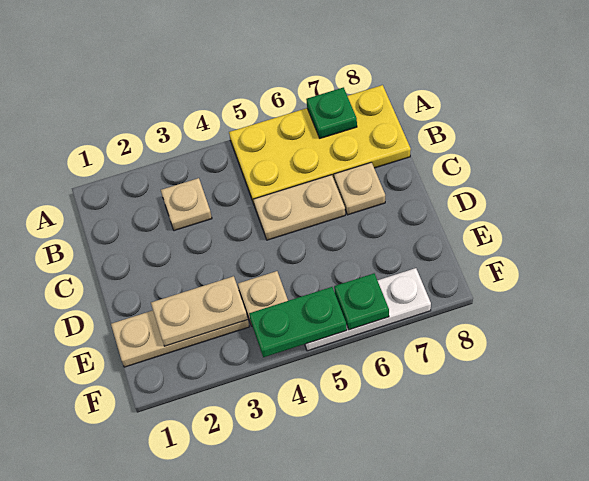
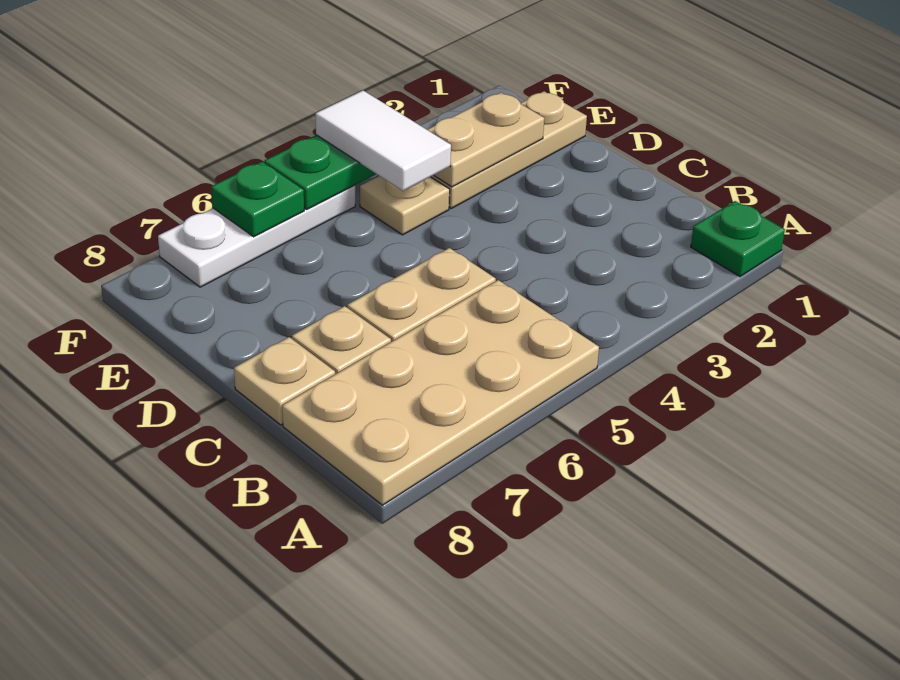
yellow plate A5:B8 level 1 -> tan plate A5:B8 level 1
green plate A7 level 2 -> green plate A1 level 1
tan plate B3 level 1 -> tan plate C8 level 1
none -> white tile E4:F4 level 3

